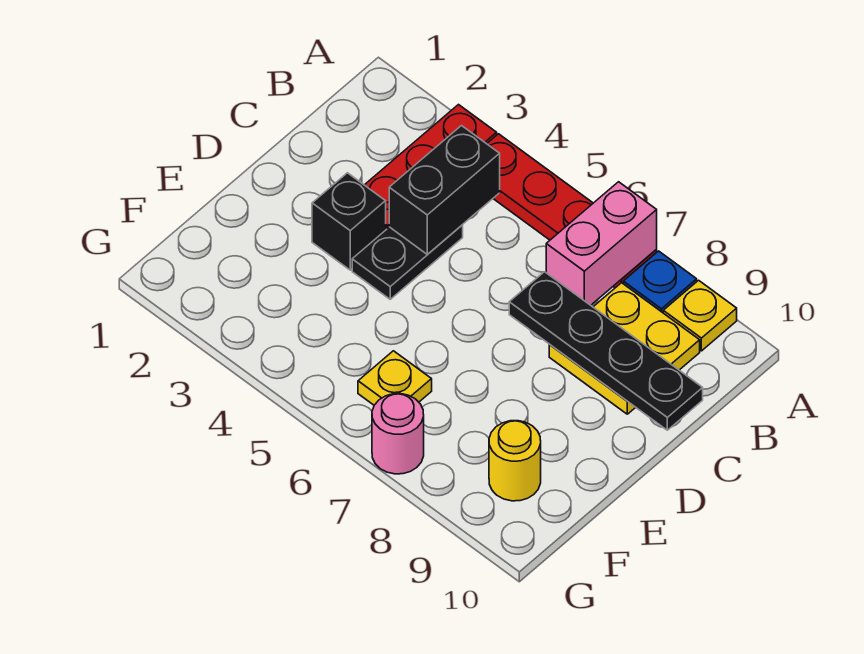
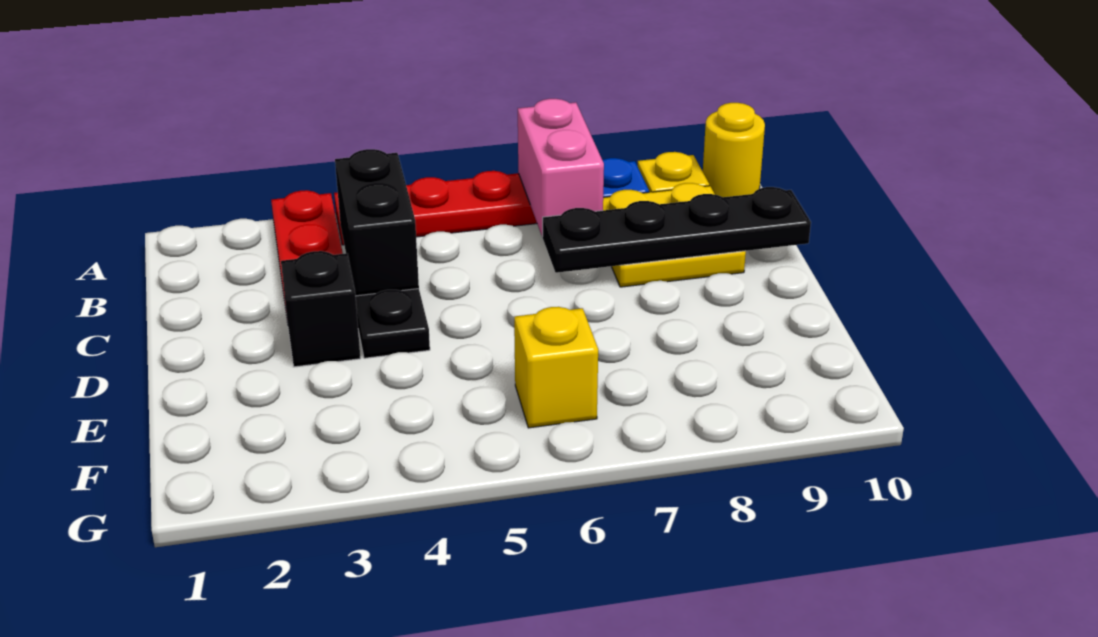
yellow plate F6 level 1 -> yellow brick F6 level 1
yellow round brick F9 level 1 -> yellow round brick A10 level 1
pink round brick G7 level 1 -> none

